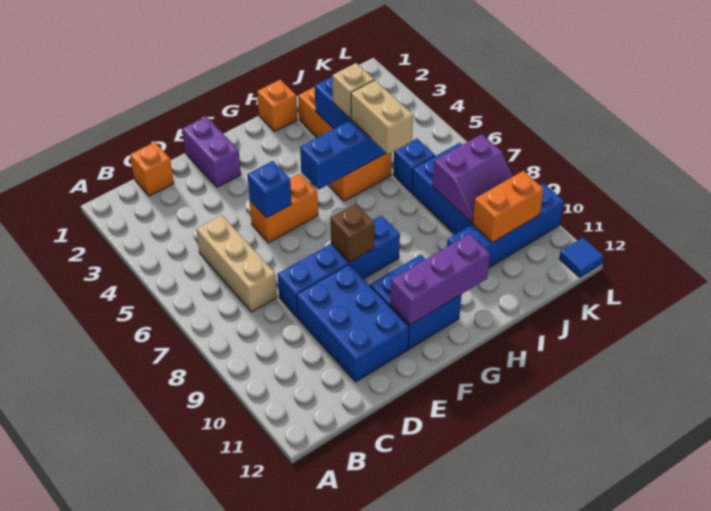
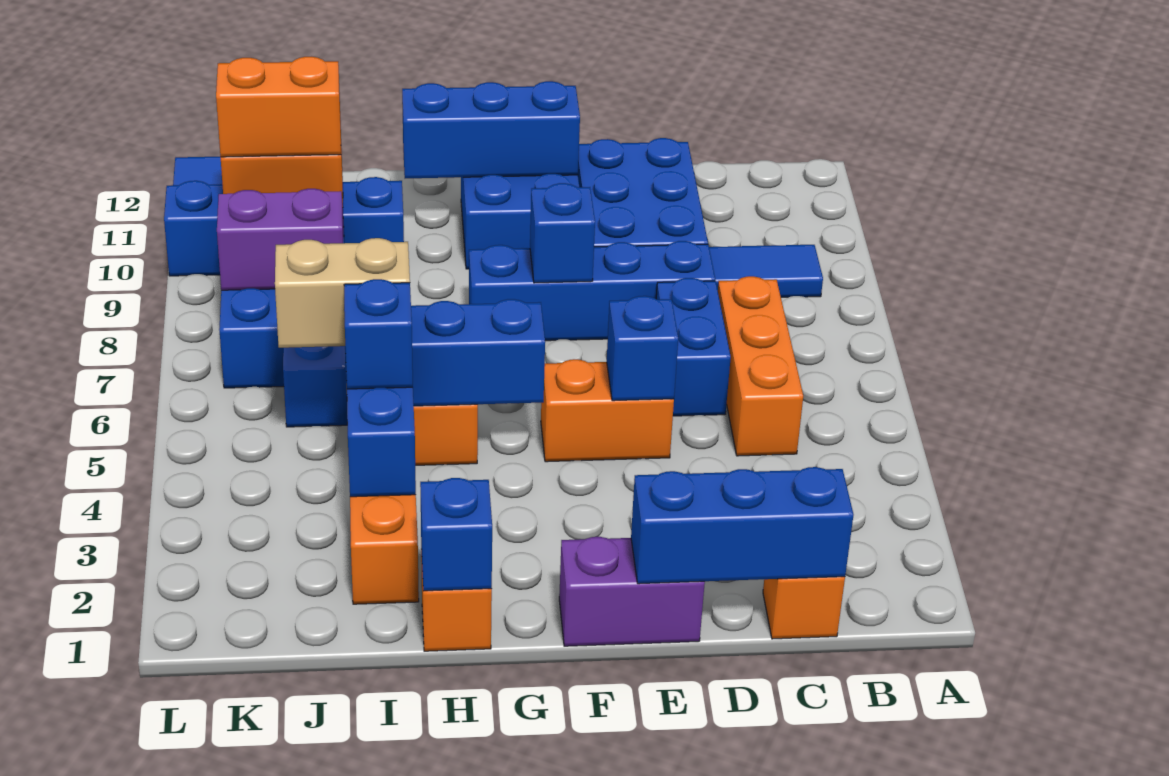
none -> blue tile B9:C9 level 1
none -> blue brick C1:E1 level 2
tan brick C5:C7 level 1 -> orange brick C5:C7 level 1
none -> blue brick D6:D7 level 1
purple brick E1:E2 level 1 -> purple brick E1:F1 level 1
brown brick F8 level 2 -> blue brick F8 level 2
purple brick F11:H11 level 2 -> blue brick F11:H11 level 2
none -> blue brick H1 level 2
tan brick I4 level 3 -> blue brick I4 level 3
tan brick I5:I6 level 3 -> tan brick I5:J5 level 3
none -> orange brick J10:K10 level 3

